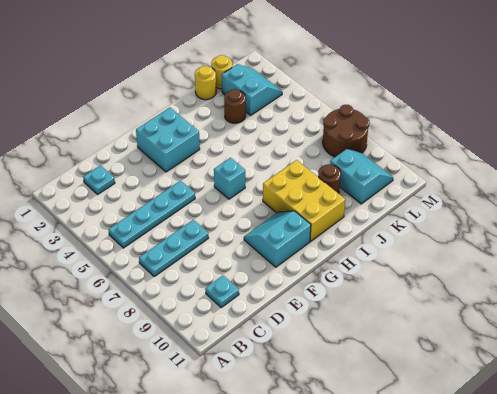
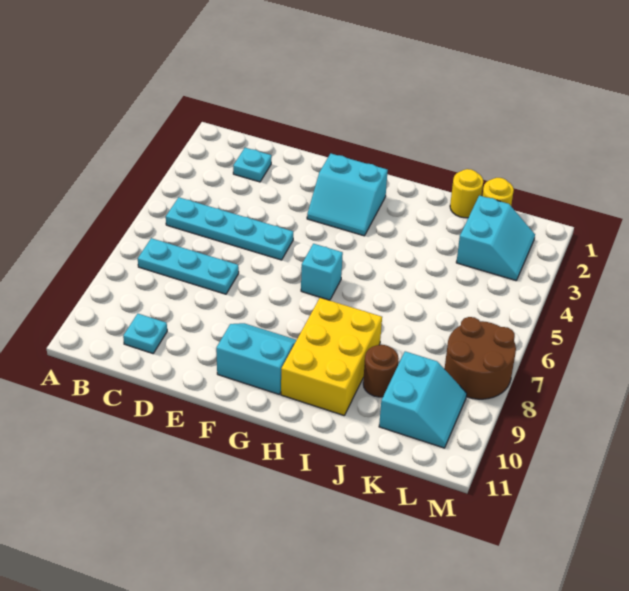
cyan brick F2:G3 level 1 -> cyan slope F2:G3 level 1 top 2
brown round brick J3 level 1 -> none

